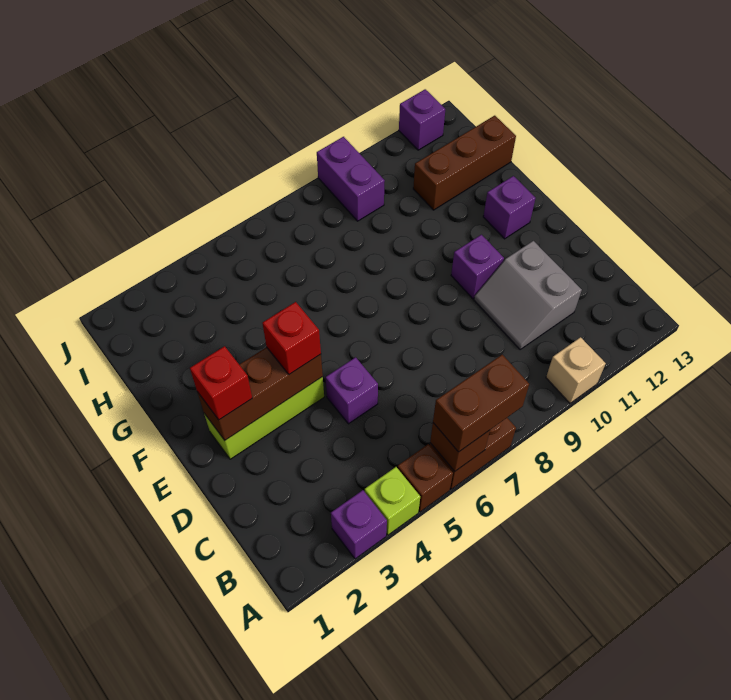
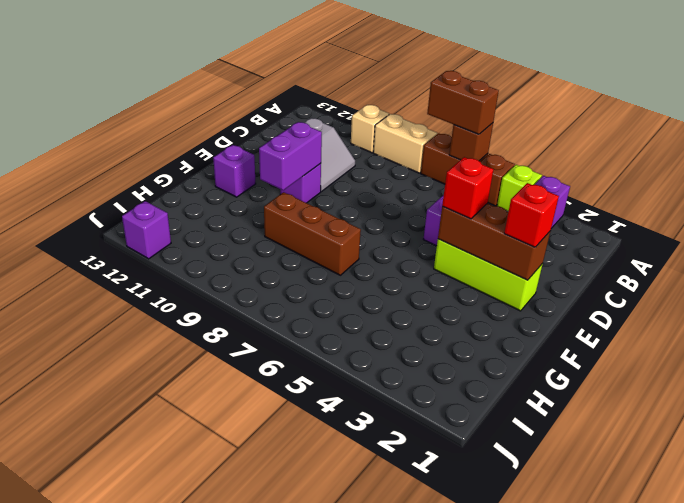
none -> tan brick A8:A9 level 1
brown brick H11:H13 level 1 -> brown brick G7:G9 level 1
purple brick I9:J9 level 1 -> purple brick E10:F10 level 2

